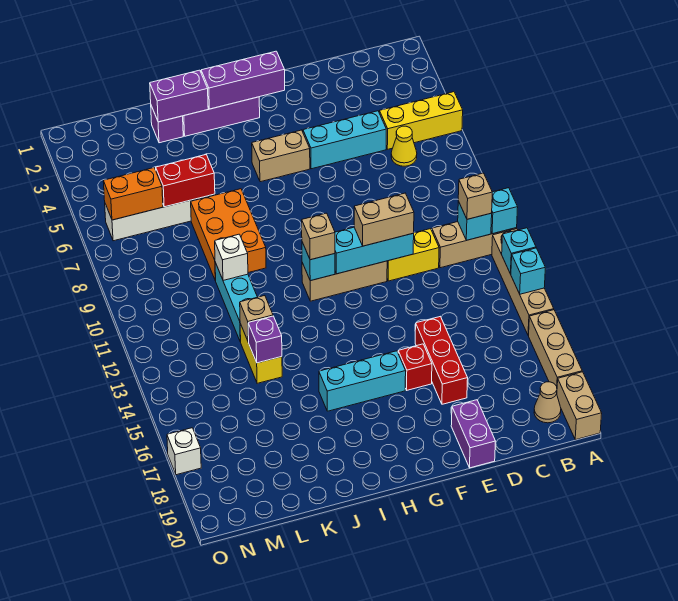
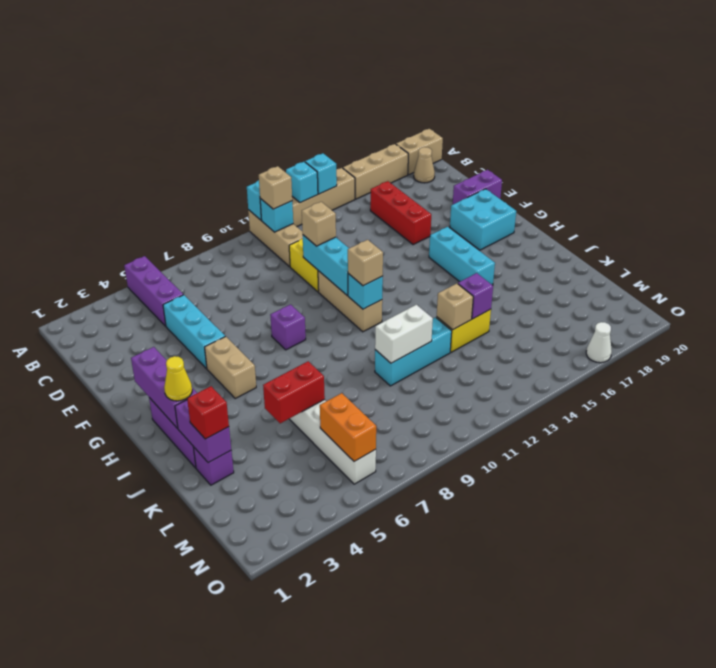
yellow brick A5:C5 level 1 -> purple brick A5:C5 level 1
yellow cone C6 level 1 -> yellow cone I2 level 3
tan brick E11:F11 level 3 -> tan brick E11 level 3
red brick E15:E17 level 1 -> red brick C16:E16 level 1
red brick F16 level 1 -> red brick K2 level 3
none -> cyan brick F18:G19 level 1
none -> purple brick G8 level 1
orange brick J7:K9 level 1 -> none
red brick K6:L6 level 2 -> red brick K5:K6 level 2
white brick K10 level 2 -> white brick K10:K11 level 2
white brick O17 level 1 -> white cone O17 level 1

